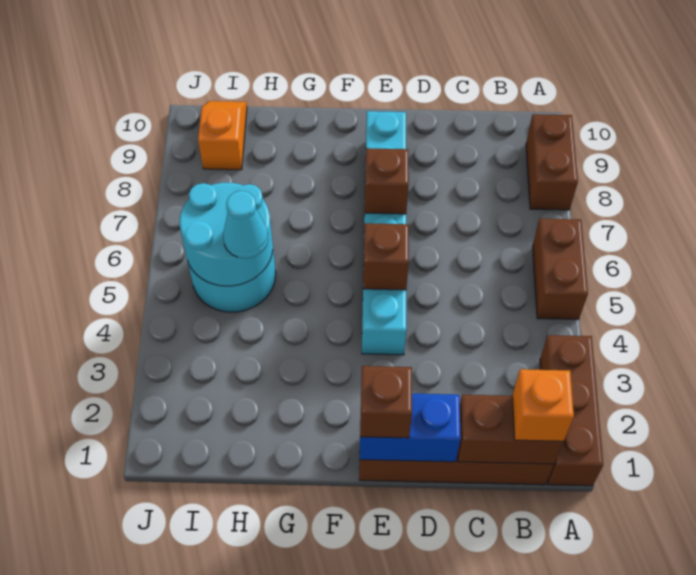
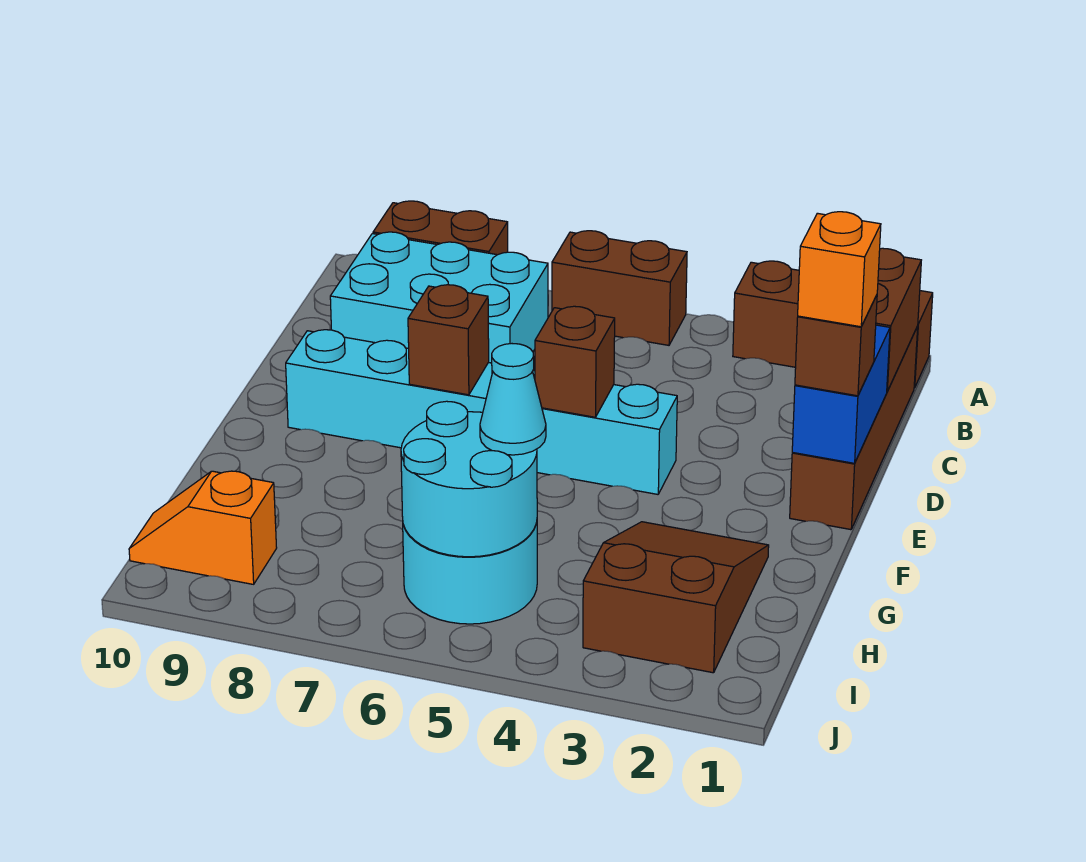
orange brick B1 level 3 -> orange brick E1 level 4
none -> cyan brick B7:C9 level 1
none -> brown slope G2:I3 level 1 top I

